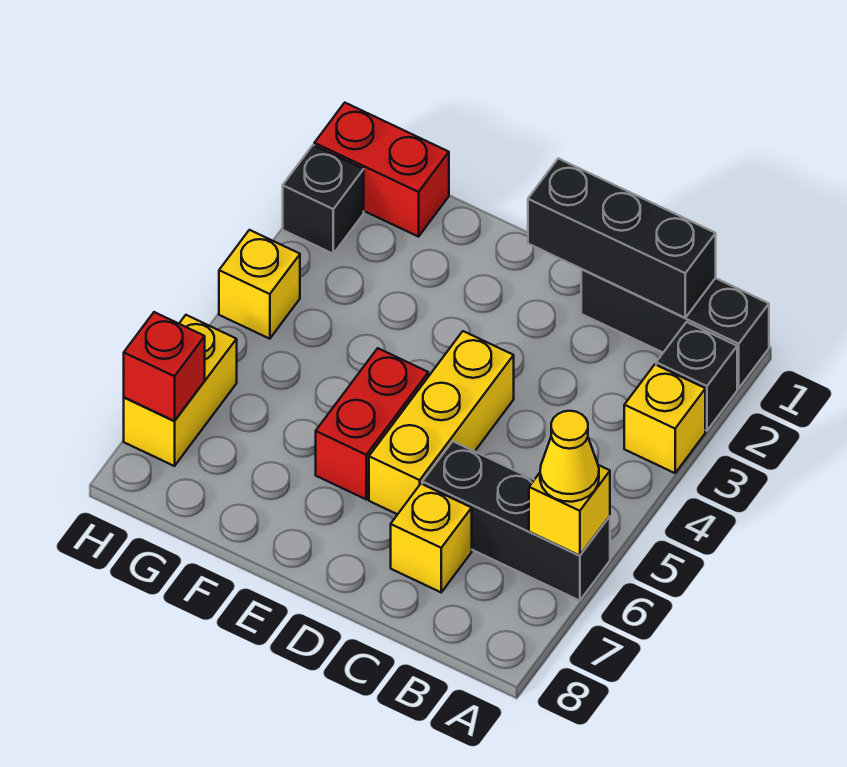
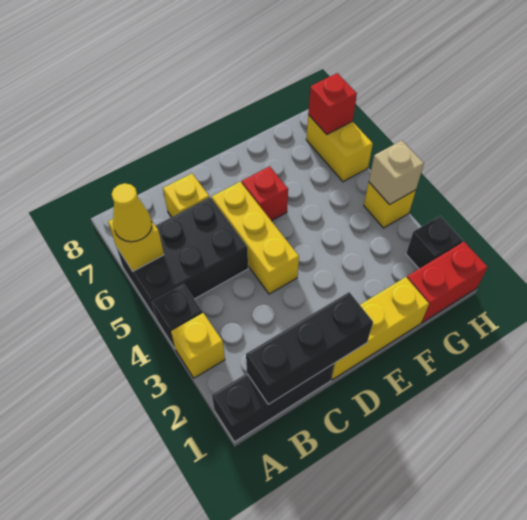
black brick A2 level 1 -> black brick A4 level 1
black brick A6:C6 level 1 -> black brick A5:C6 level 1
none -> yellow brick D1:F1 level 1
red brick E5:E6 level 1 -> red brick E6 level 1
none -> tan brick H4 level 2

